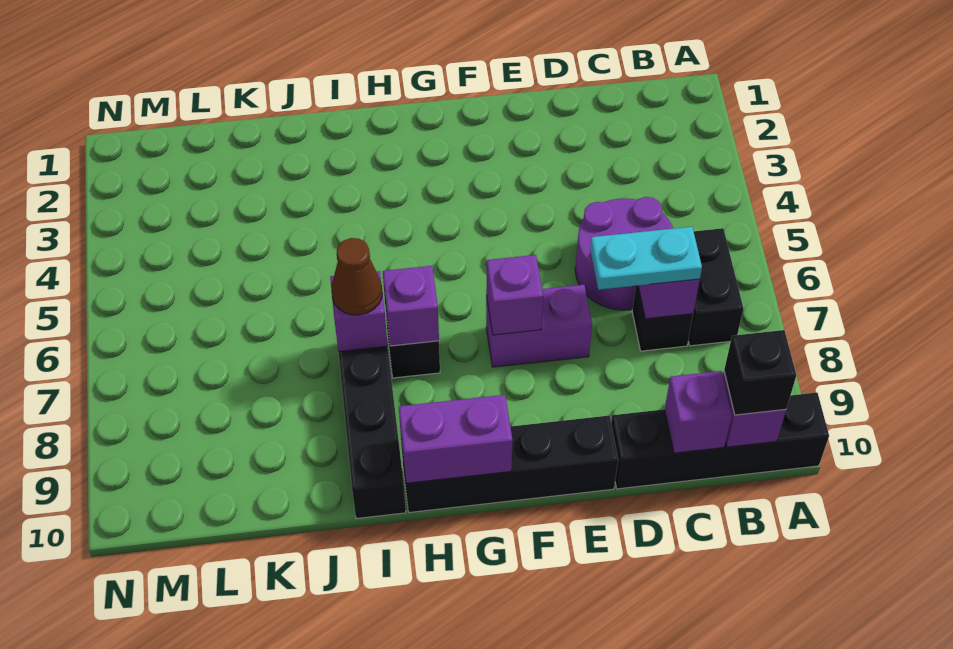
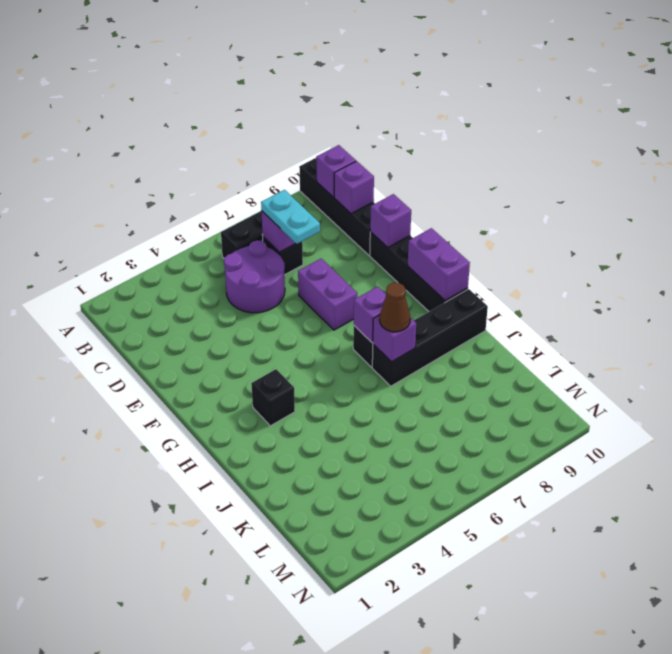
black brick B10 level 3 -> black brick H3 level 1
purple brick F7 level 2 -> purple brick E10 level 2

